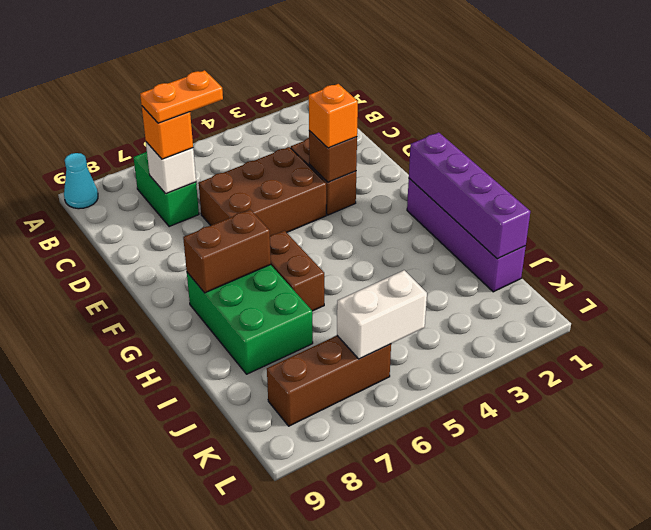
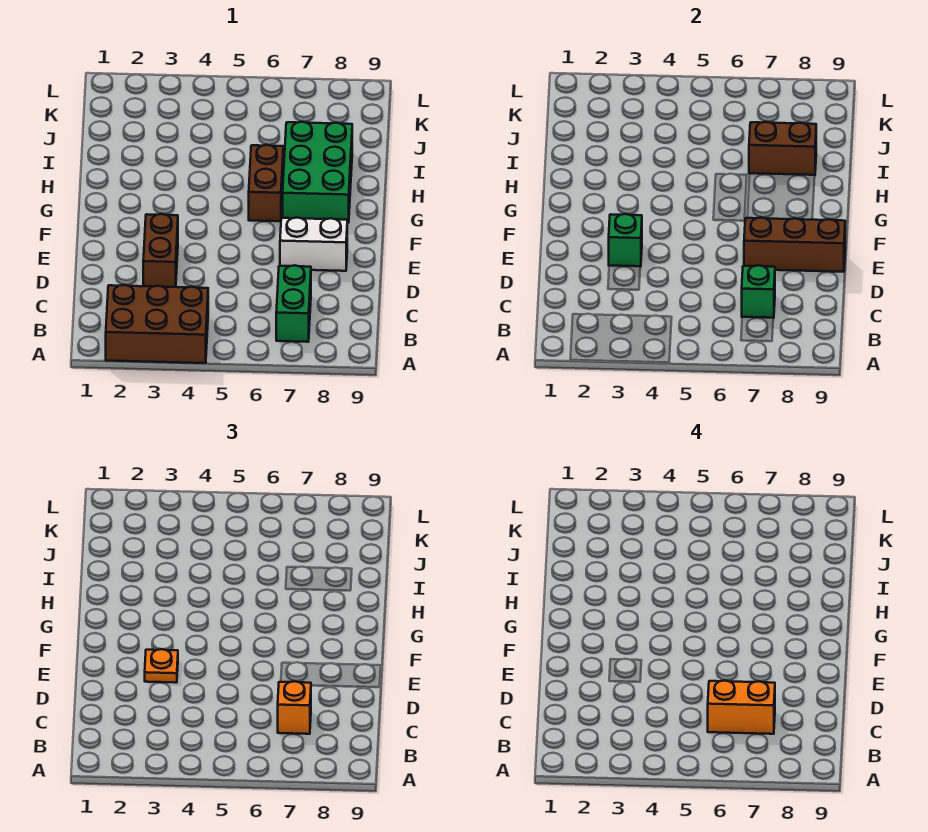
cyan cone A9 level 1 -> none
orange plate C6:C7 level 4 -> orange brick C6:C7 level 4
white brick C7 level 2 -> green brick C7 level 2
brown brick D4:E6 level 1 -> brown brick A2:B4 level 1
brown brick E3 level 2 -> green brick E3 level 2
orange brick E3 level 3 -> orange plate E3 level 3
purple brick G1:J1 level 1 -> none
purple brick G1:J1 level 2 -> none
brown brick G7:G8 level 2 -> brown brick I7:I8 level 2
white brick K5:K6 level 2 -> white brick E7:E8 level 1
brown brick K6:K8 level 1 -> brown brick E7:E9 level 2

